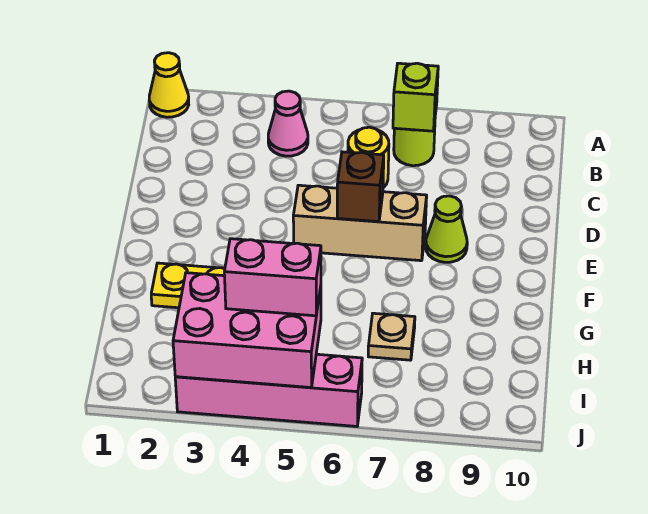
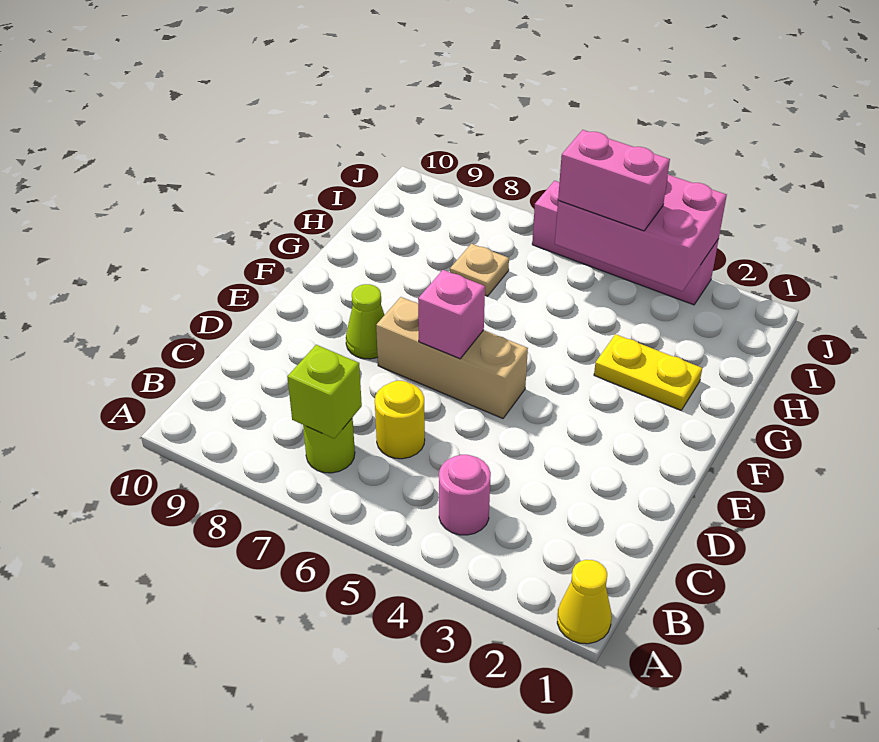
pink cone B4 level 1 -> pink round brick B4 level 1
brown brick E6 level 2 -> pink brick E6 level 2

